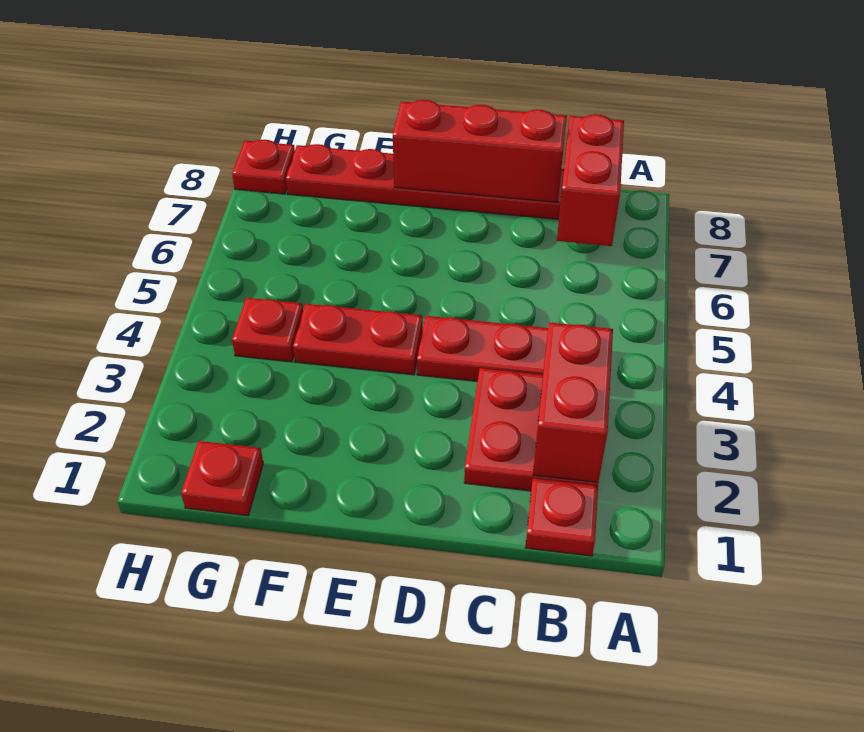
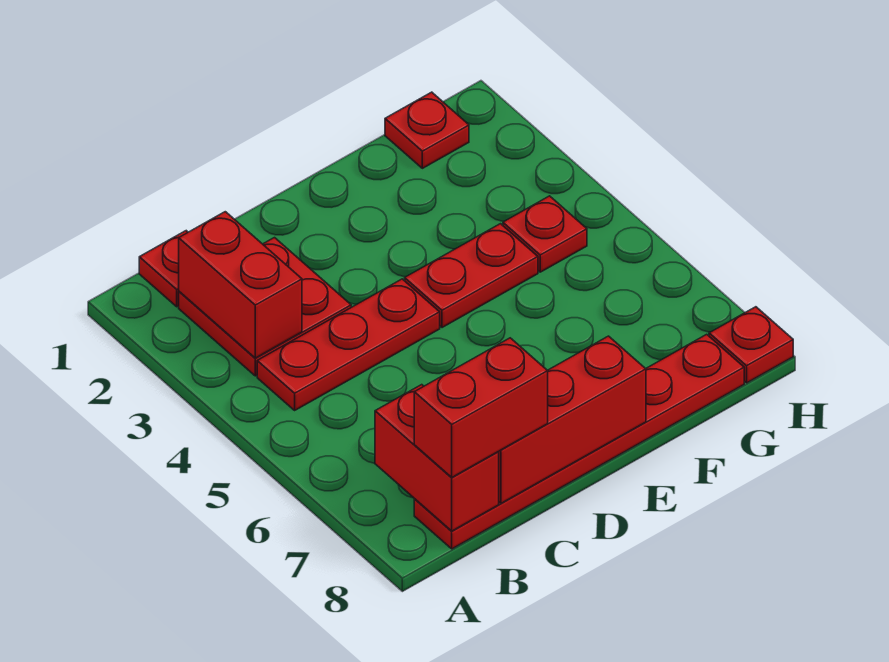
none -> red brick B8:C8 level 3

